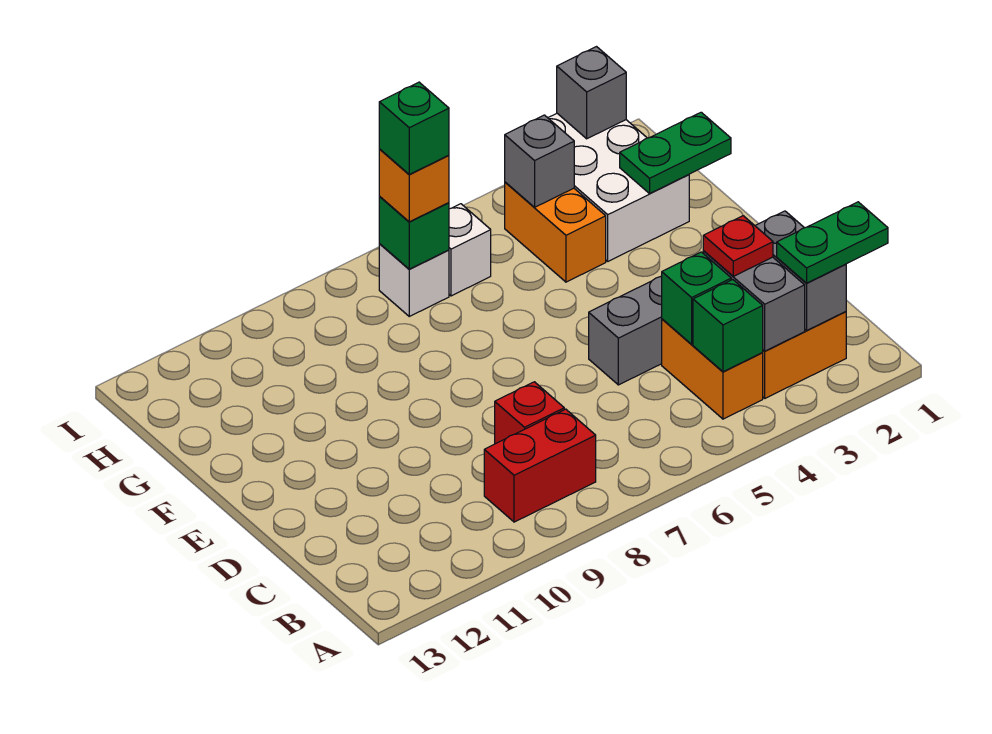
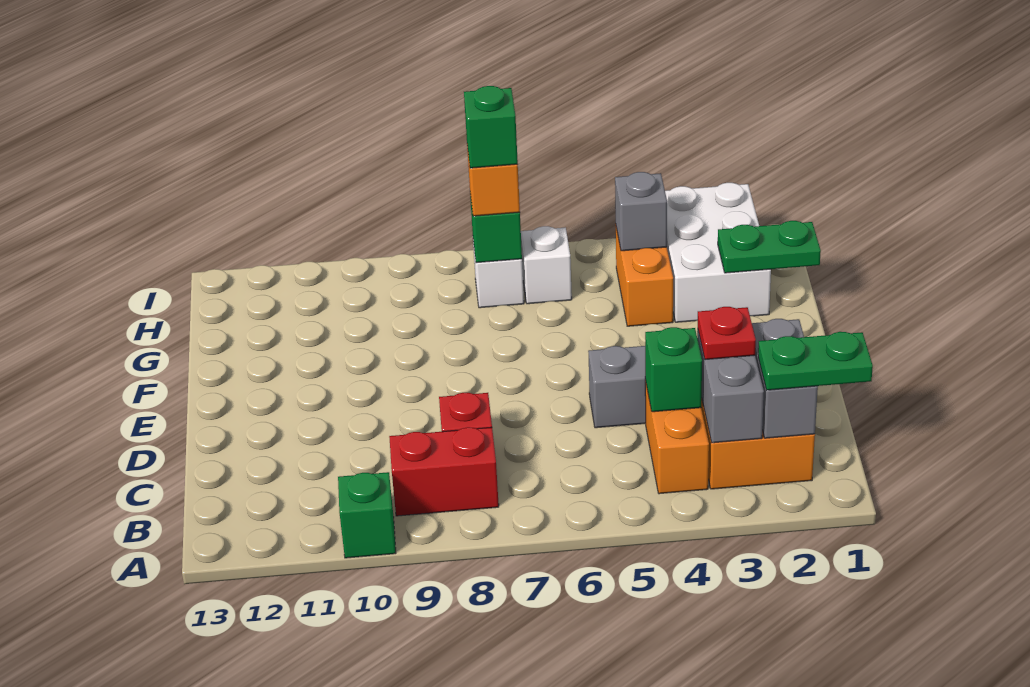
green brick B4 level 2 -> green brick A10 level 1
grey brick I2 level 2 -> none

